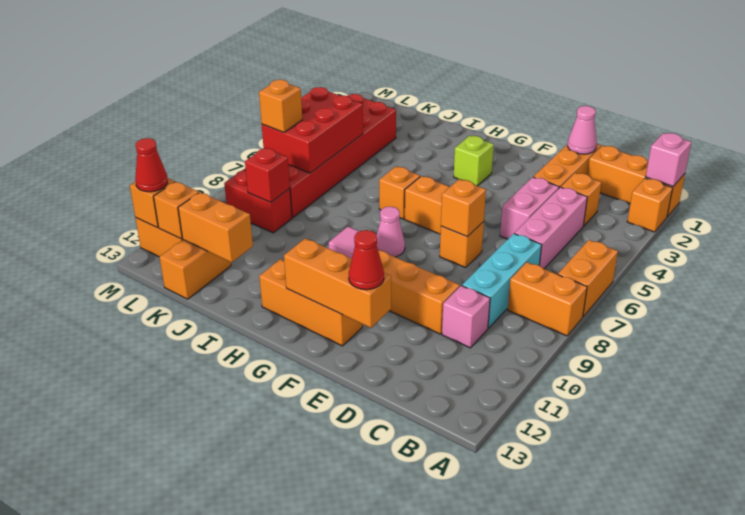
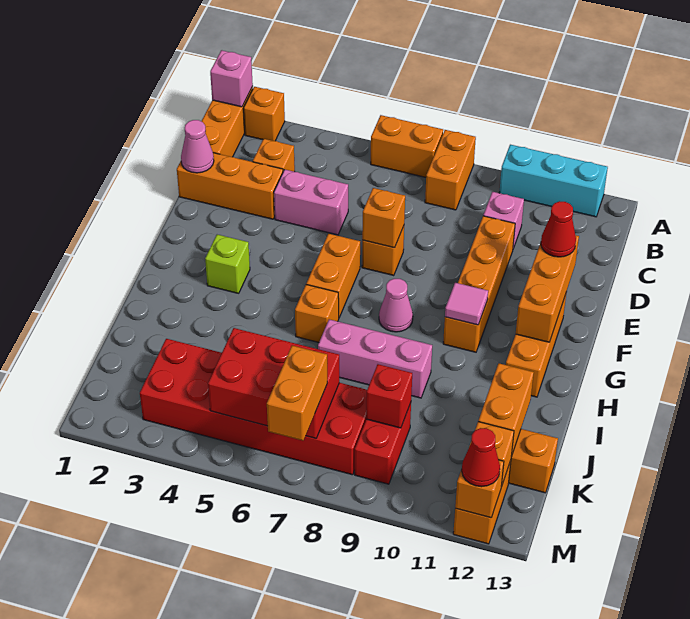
pink brick C4:C6 level 1 -> pink brick I7:I9 level 1
cyan brick C7:C9 level 1 -> cyan brick A10:A12 level 1
orange brick L7 level 3 -> orange brick L7:M7 level 3

